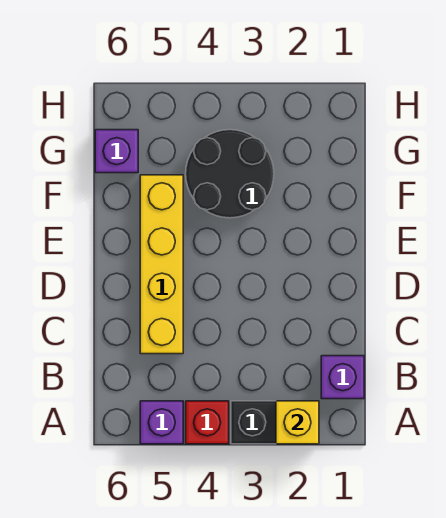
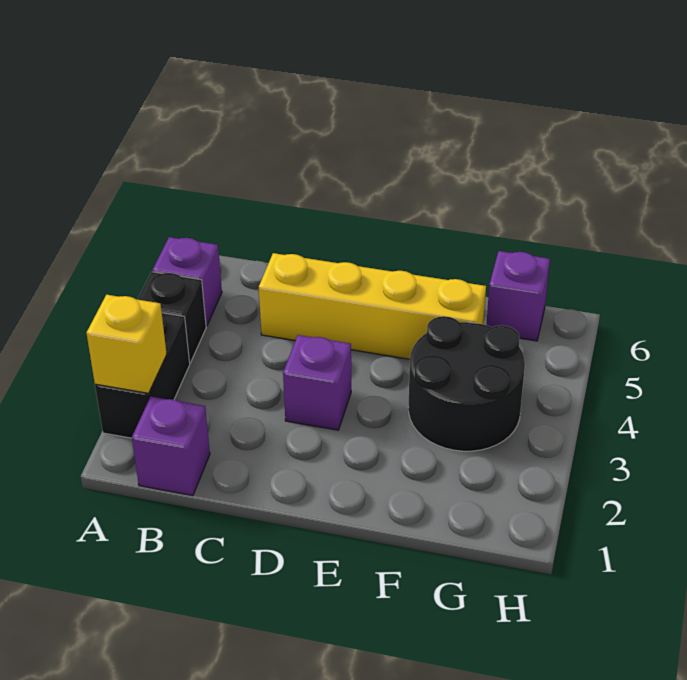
red brick A4 level 1 -> black brick A4 level 1
none -> purple brick D3 level 1

